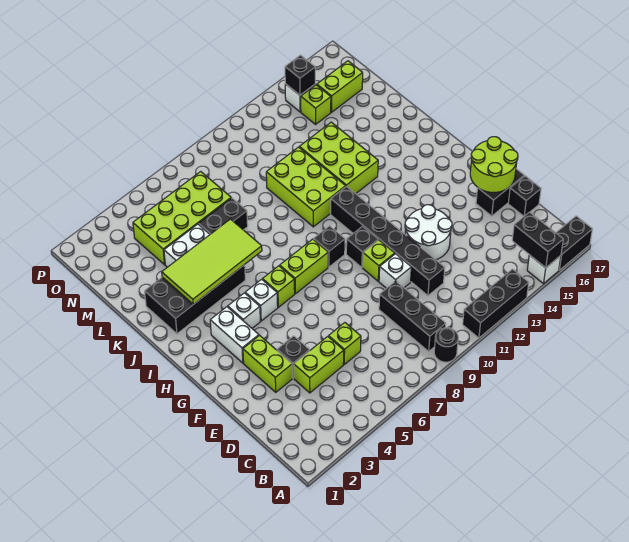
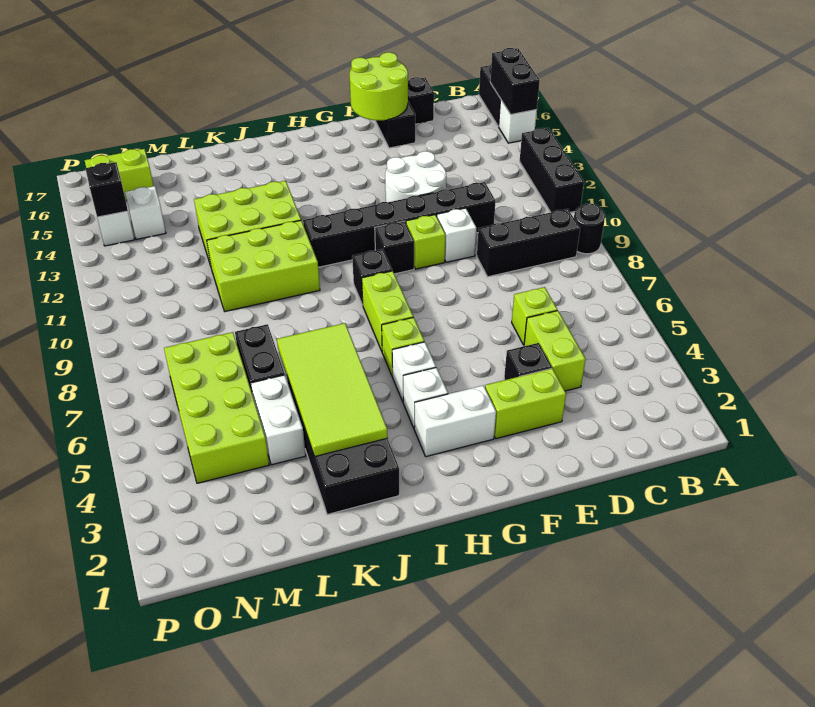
black brick A15:B15 level 2 -> black brick A15:A16 level 2
lime brick N14 level 1 -> white brick N14 level 1
lime brick N15:N16 level 1 -> lime brick N16:O16 level 1

